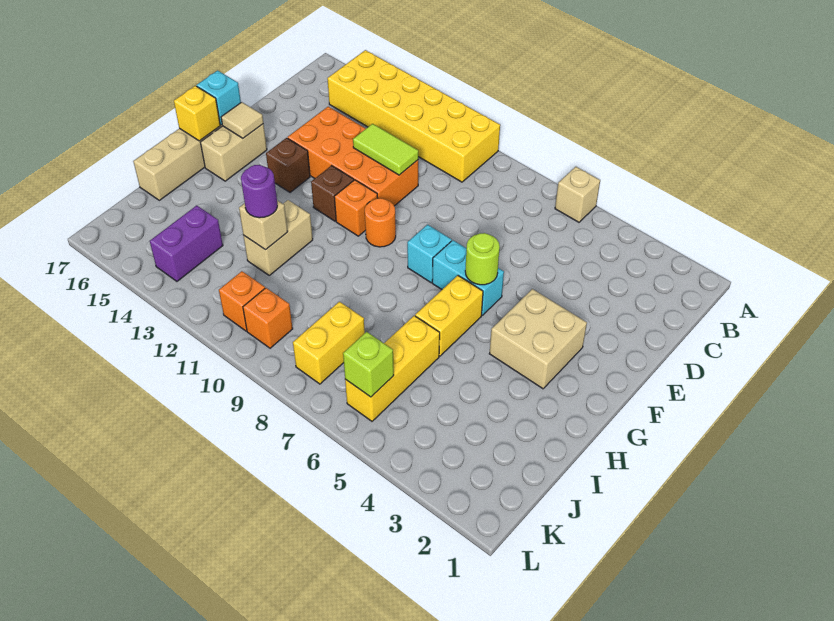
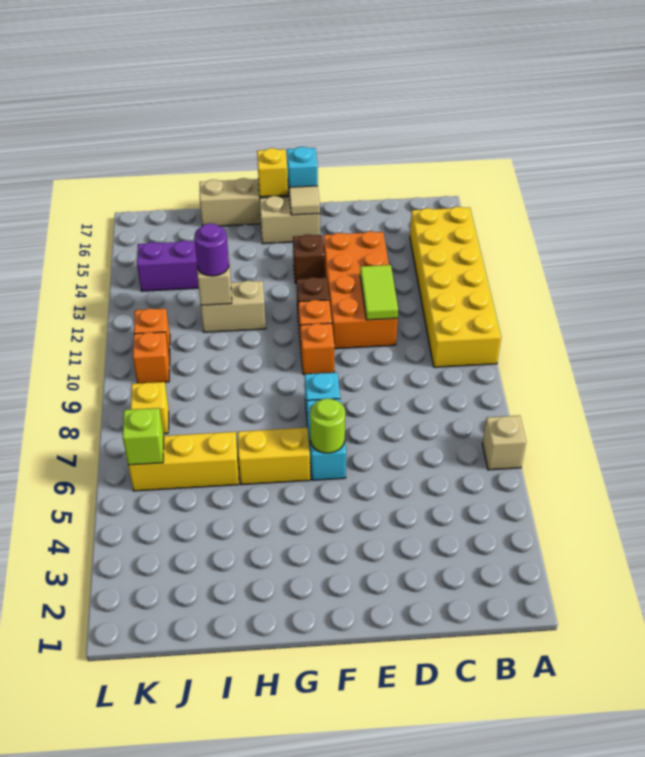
tan brick F3:G4 level 1 -> none
orange round brick F10 level 1 -> orange brick F10 level 1
yellow brick J8:K8 level 1 -> yellow brick K8 level 1

